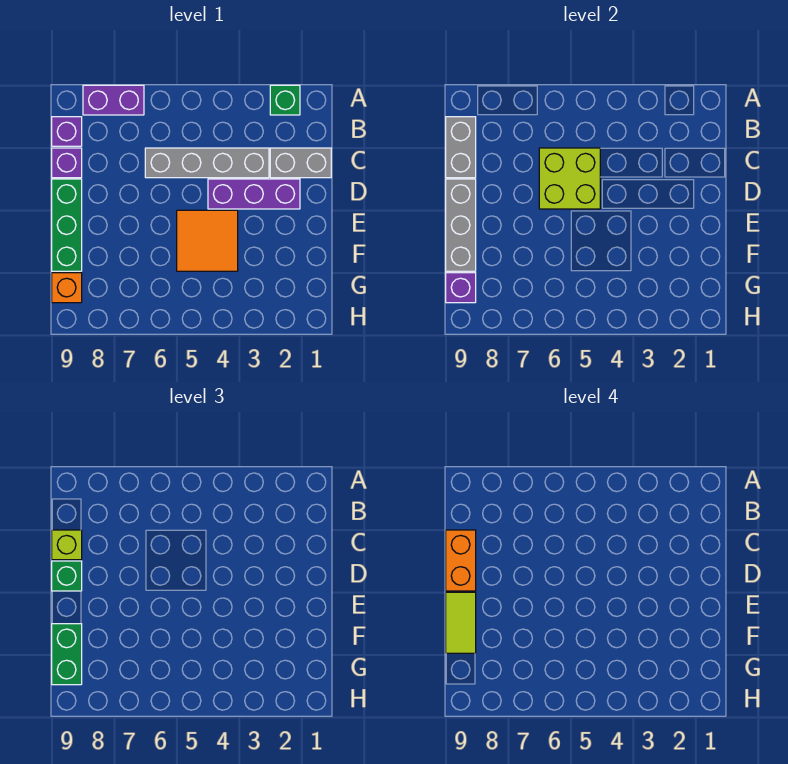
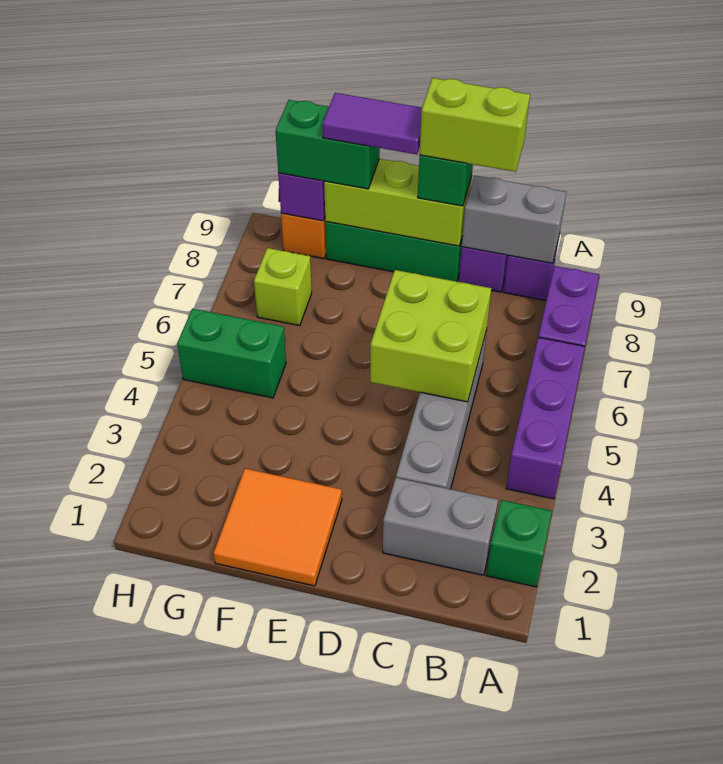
grey brick C1:C2 level 1 -> grey brick B2:C2 level 1
lime brick C9 level 3 -> lime brick G7 level 1
orange brick C9:D9 level 4 -> lime brick C9:D9 level 4
purple brick D2:D4 level 1 -> purple brick A4:A6 level 1
grey brick D9:F9 level 2 -> lime brick D9:F9 level 2
orange tile E4:F5 level 1 -> orange tile E1:F2 level 1
lime tile E9:F9 level 4 -> purple tile E9:F9 level 4
none -> green brick G5:H5 level 1

